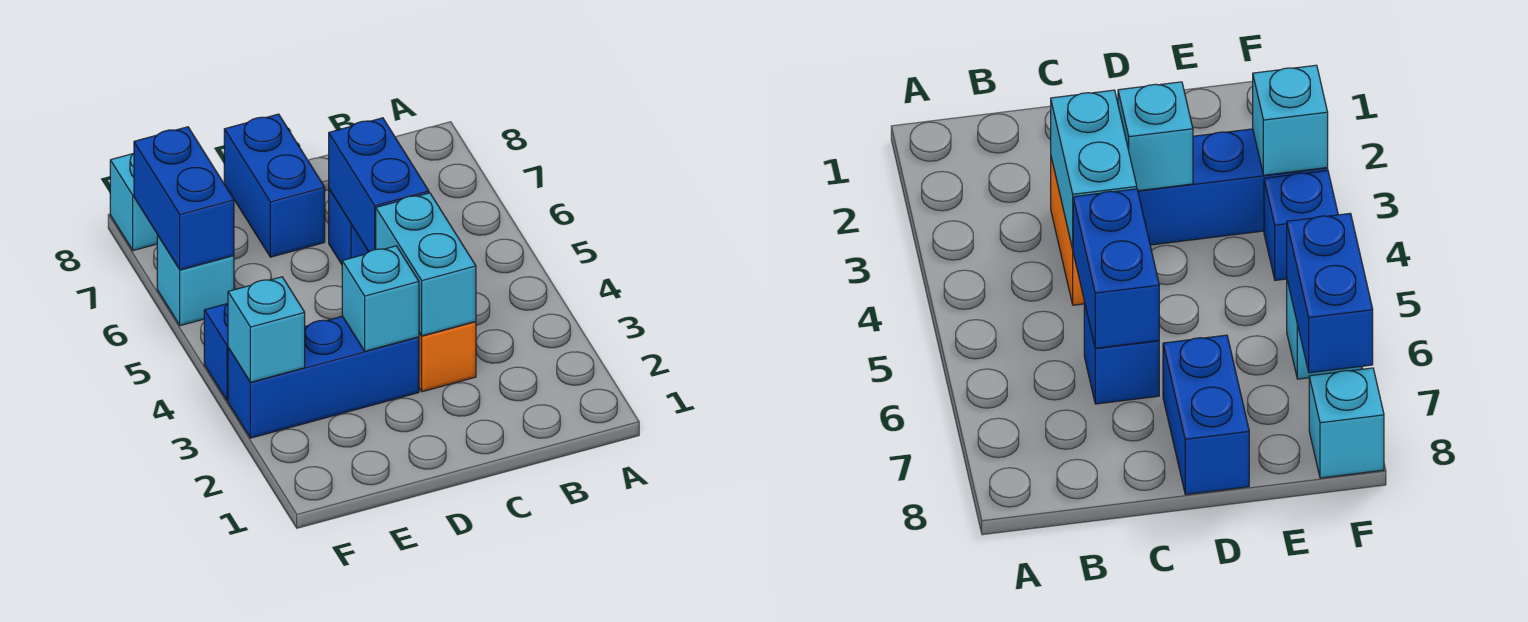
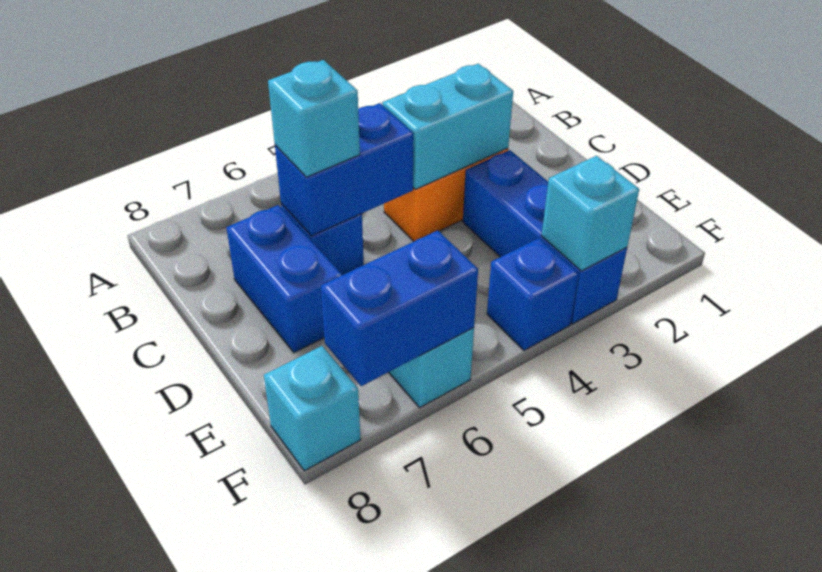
cyan brick D3 level 2 -> cyan brick C6 level 3
blue brick D7:D8 level 1 -> blue brick C7:D7 level 1

